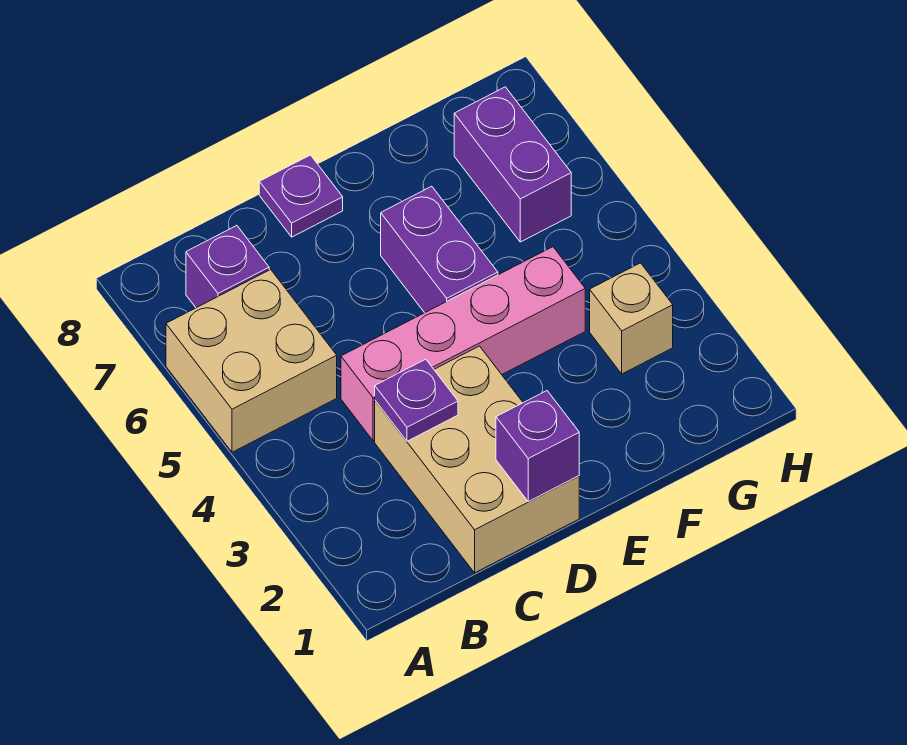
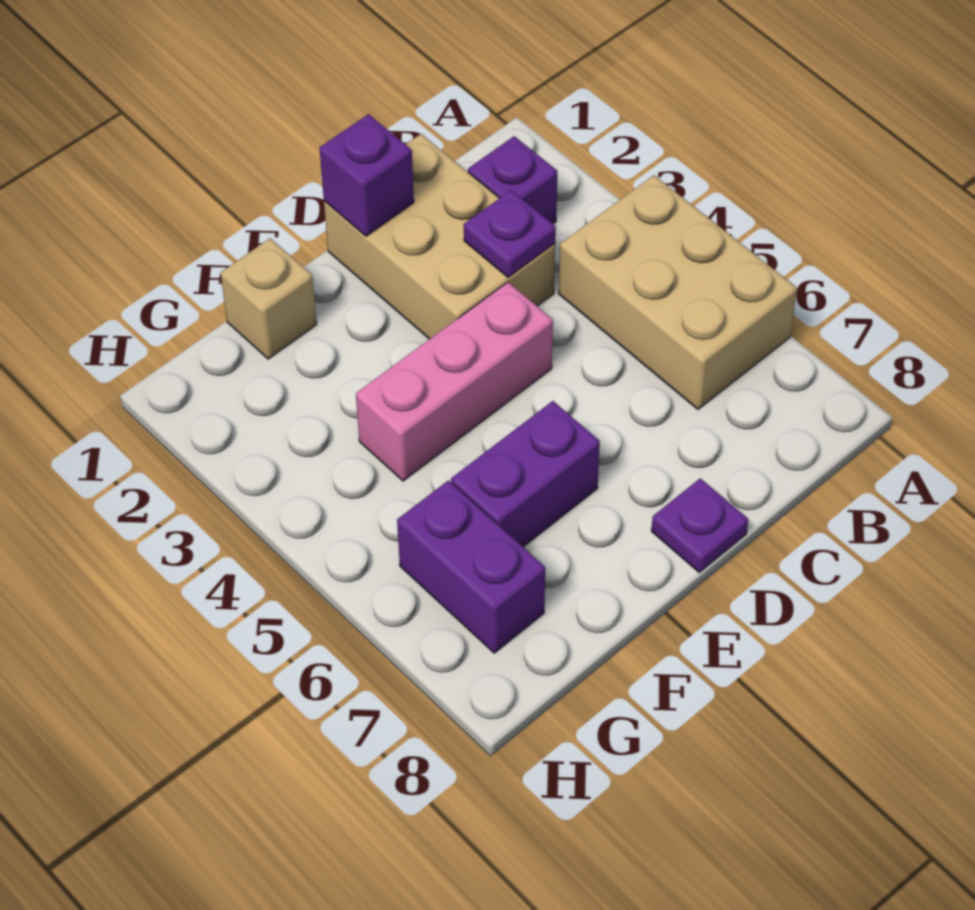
tan brick A5:B6 level 1 -> tan brick A4:B6 level 1
purple brick B7 level 1 -> purple brick B2 level 1
pink brick C4:F4 level 1 -> pink brick D4:F4 level 1
purple brick E5:E6 level 1 -> purple brick E6:F6 level 1
tan brick G3 level 1 -> tan brick F1 level 1

